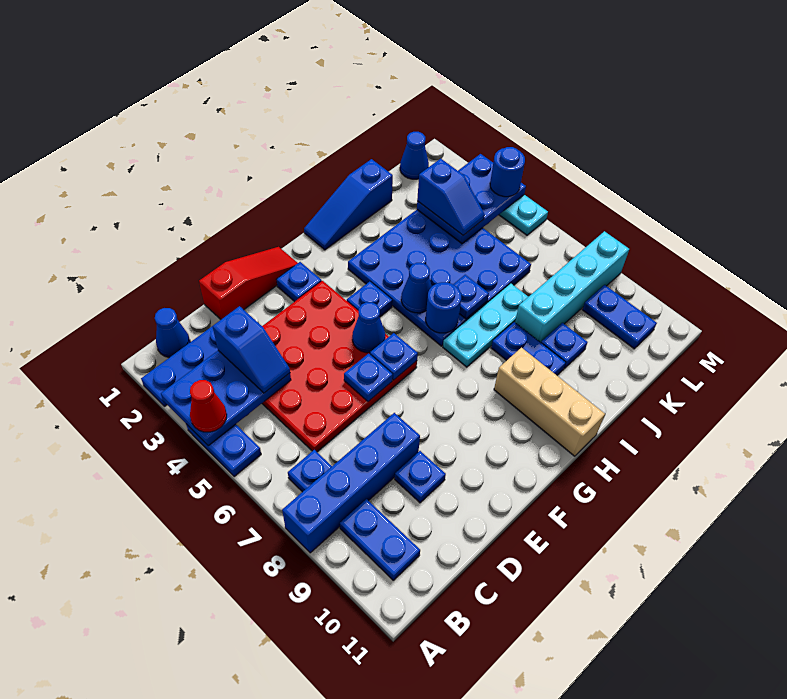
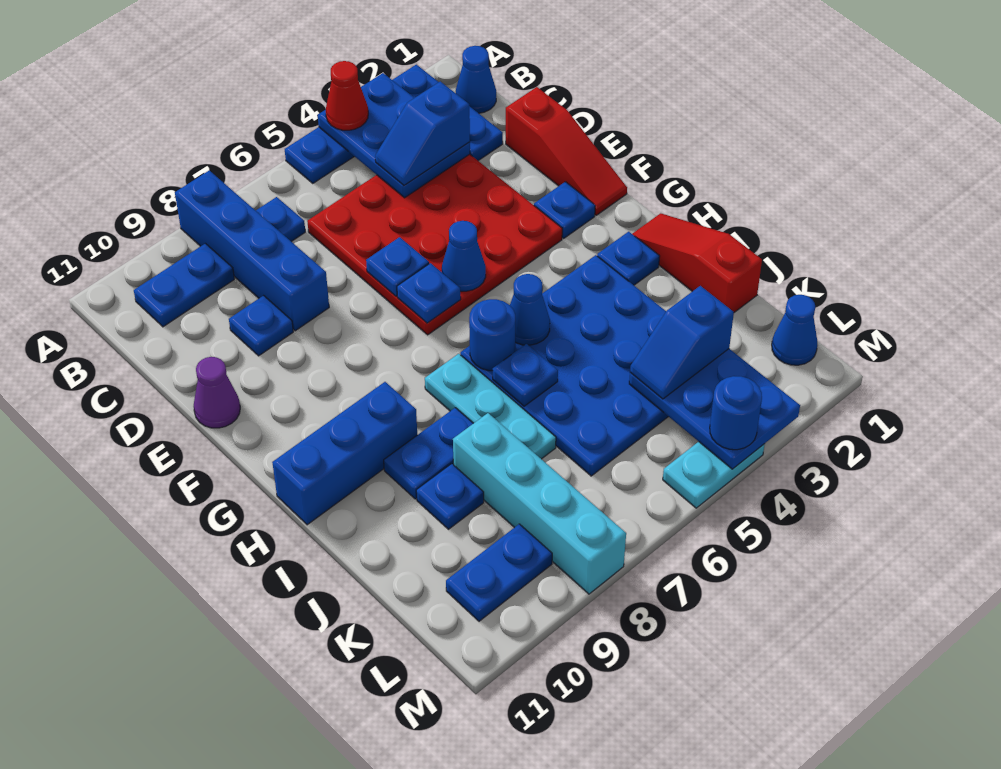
none -> purple cone E11 level 1
blue plate G4 level 1 -> blue plate H2 level 1
blue slope H1:J1 level 1 top J -> red slope H1:J1 level 1 top J
tan brick H9:H11 level 1 -> blue brick H9:H11 level 1

